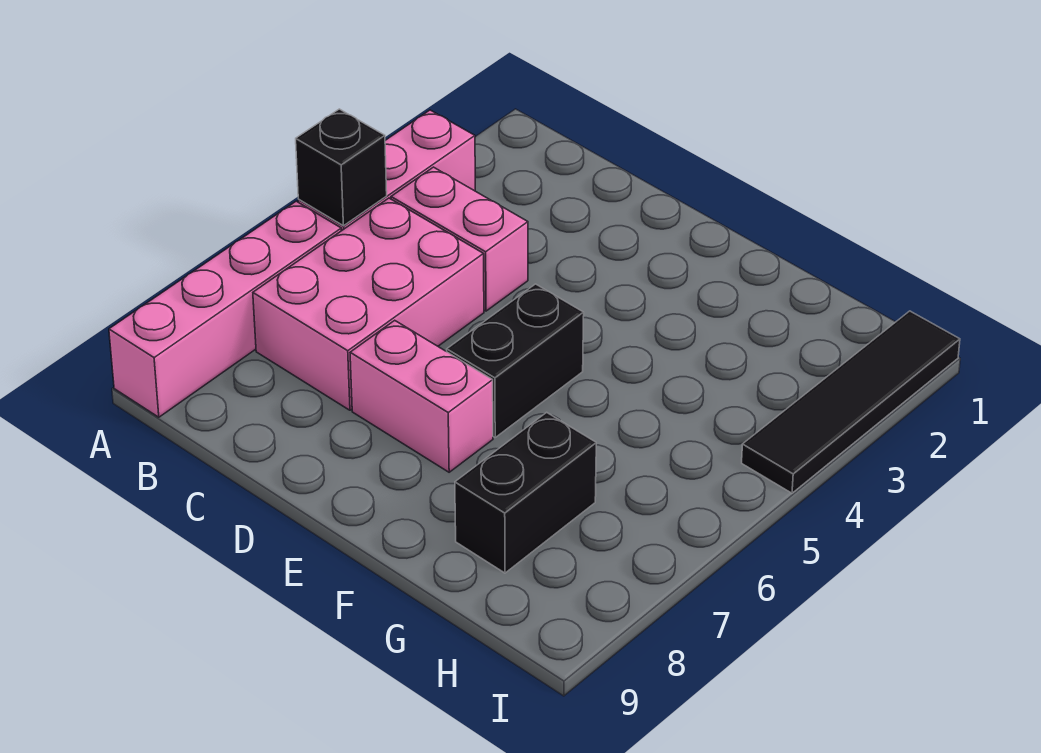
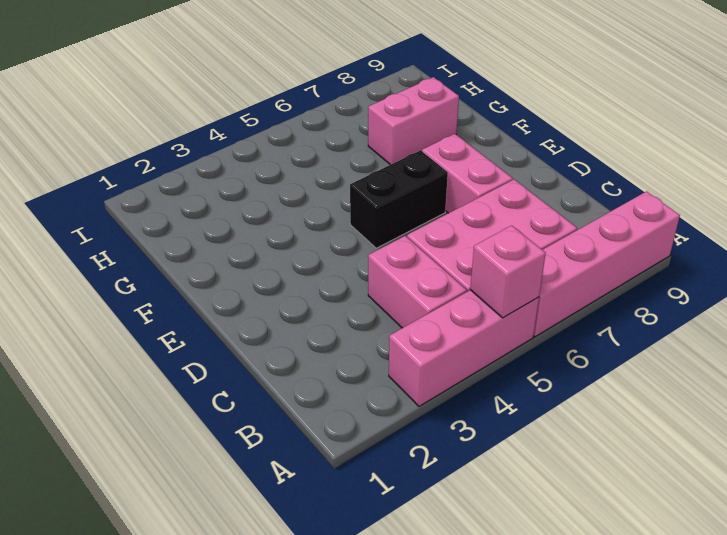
black brick A5 level 2 -> pink brick A5 level 2
black brick G7:G8 level 1 -> pink brick G7:G8 level 1
black tile I1:I4 level 1 -> none

